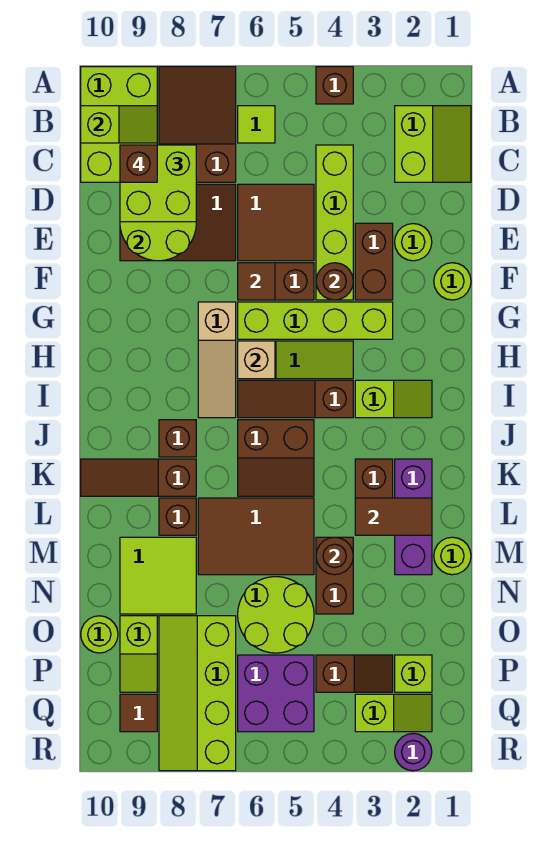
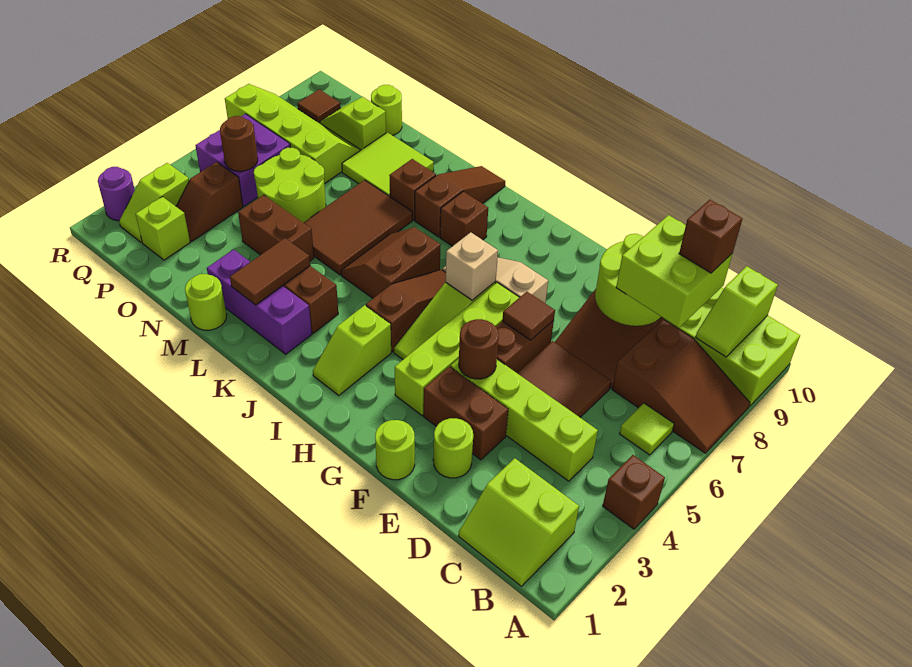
brown round brick M4 level 2 -> brown round brick P5 level 2

